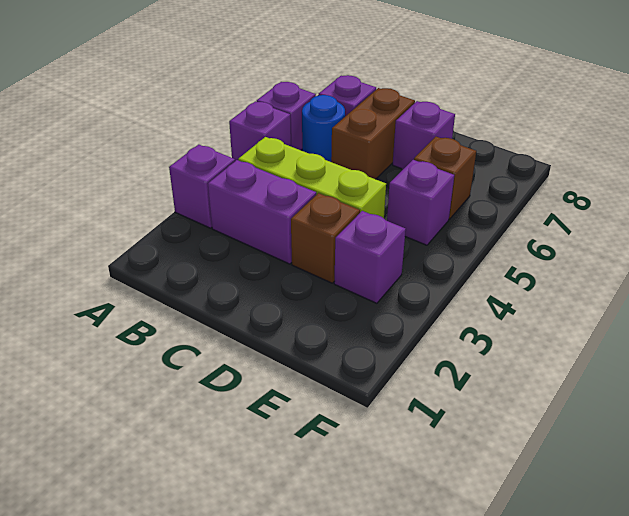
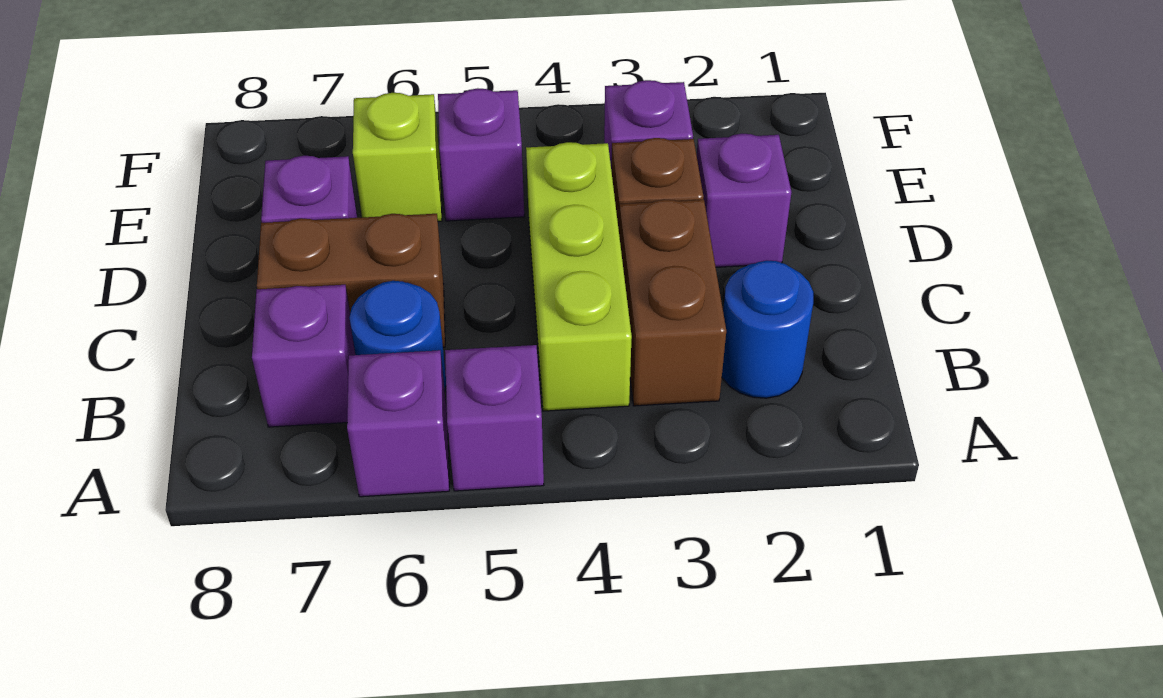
purple brick A3 level 1 -> purple brick D2 level 1
none -> blue round brick B2 level 1
purple brick B3:C3 level 1 -> brown brick B3:C3 level 1
brown brick E6 level 1 -> lime brick E6 level 1

